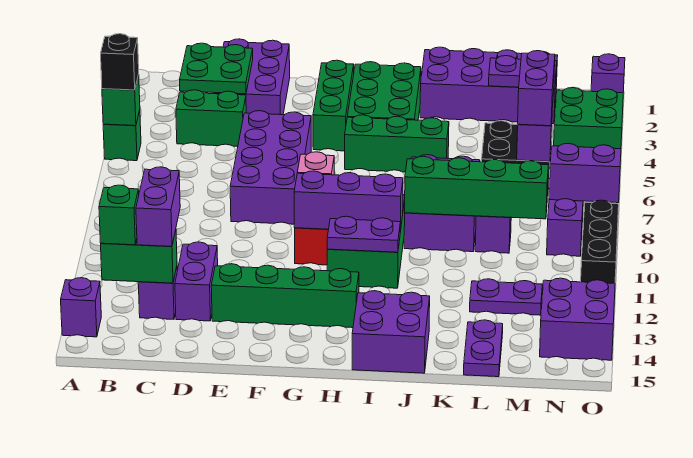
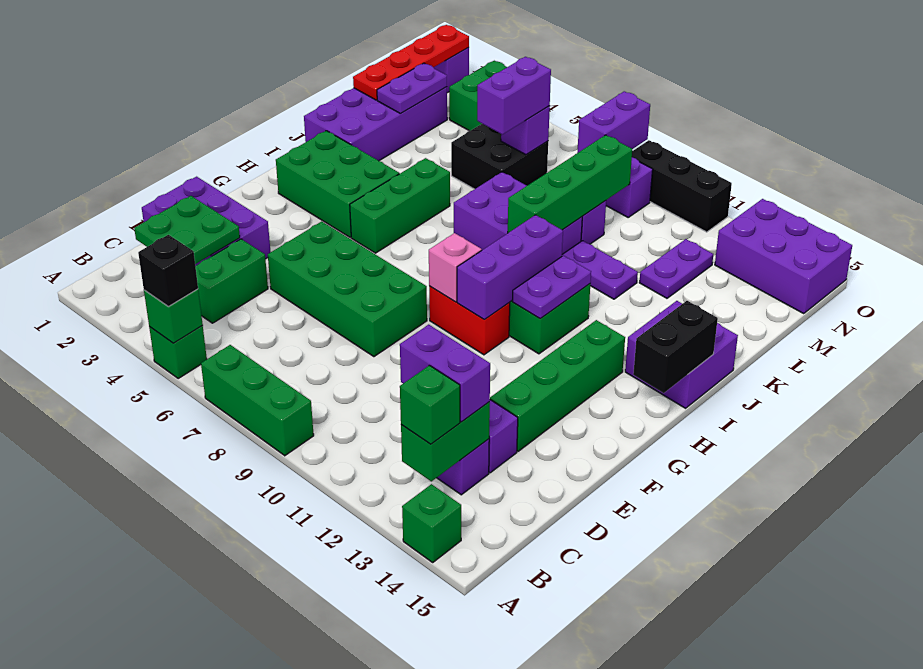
purple brick A14 level 1 -> green brick A14 level 1
purple brick E5:F8 level 1 -> green brick E5:F8 level 1
green brick G2:G4 level 1 -> green brick A7:A9 level 1
none -> black brick H15:I15 level 2
none -> red plate L1:O1 level 2
purple plate L14:L15 level 1 -> purple plate K10:K11 level 1
purple brick M5:M6 level 3 -> purple brick L6:M6 level 3
purple brick N13:O14 level 1 -> purple brick N13:O15 level 1

